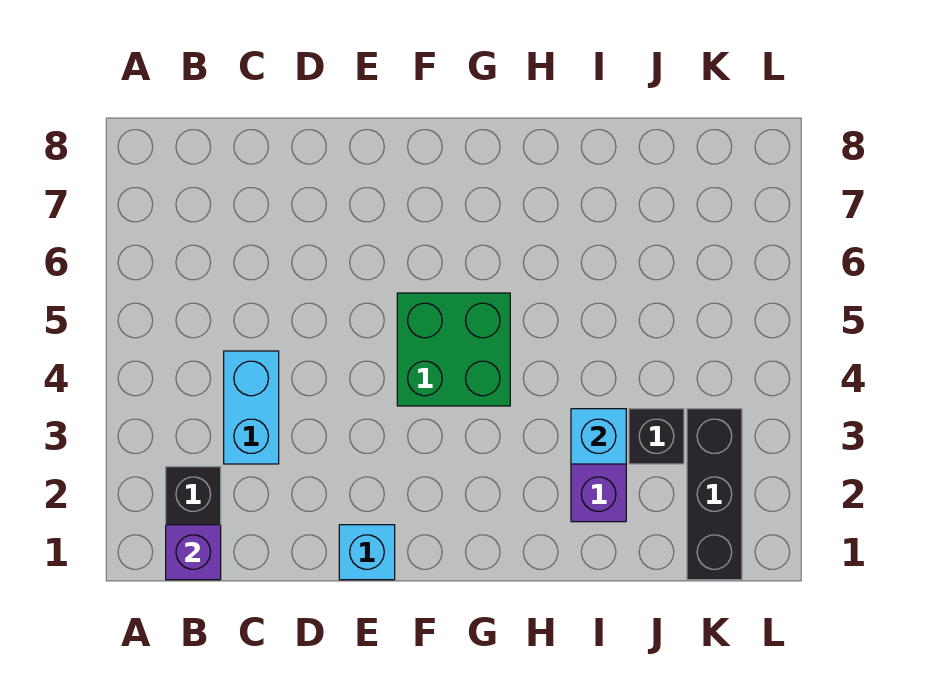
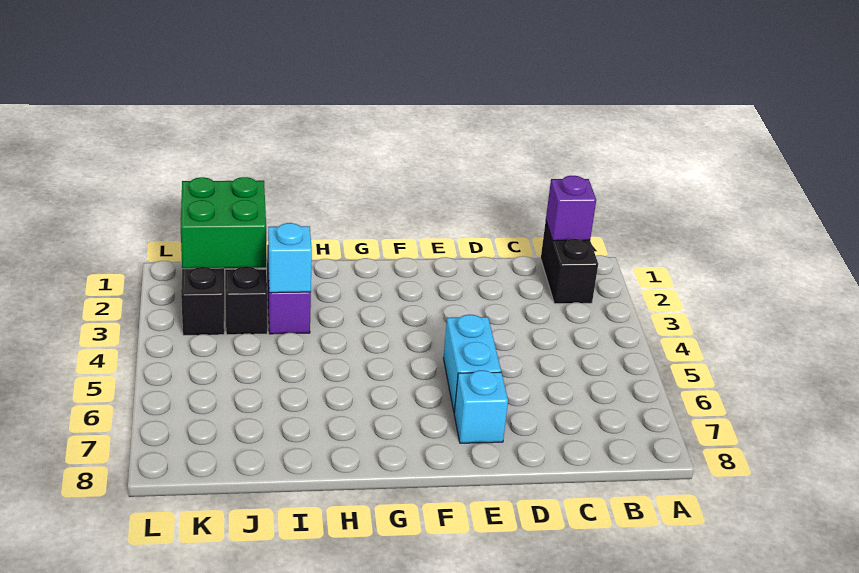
cyan brick C3:C4 level 1 -> cyan brick E5:E6 level 1
cyan brick E1 level 1 -> cyan brick E7 level 1
green brick F4:G5 level 1 -> green brick J1:K2 level 2

